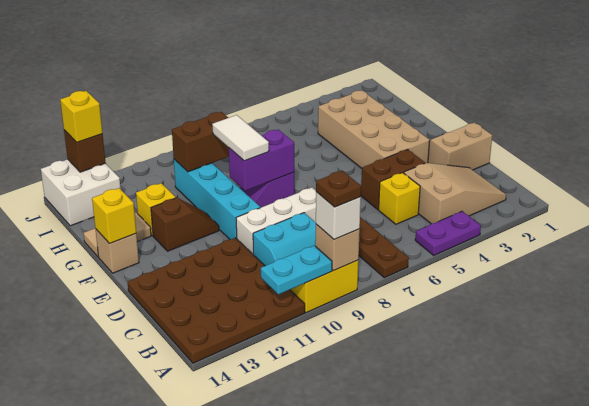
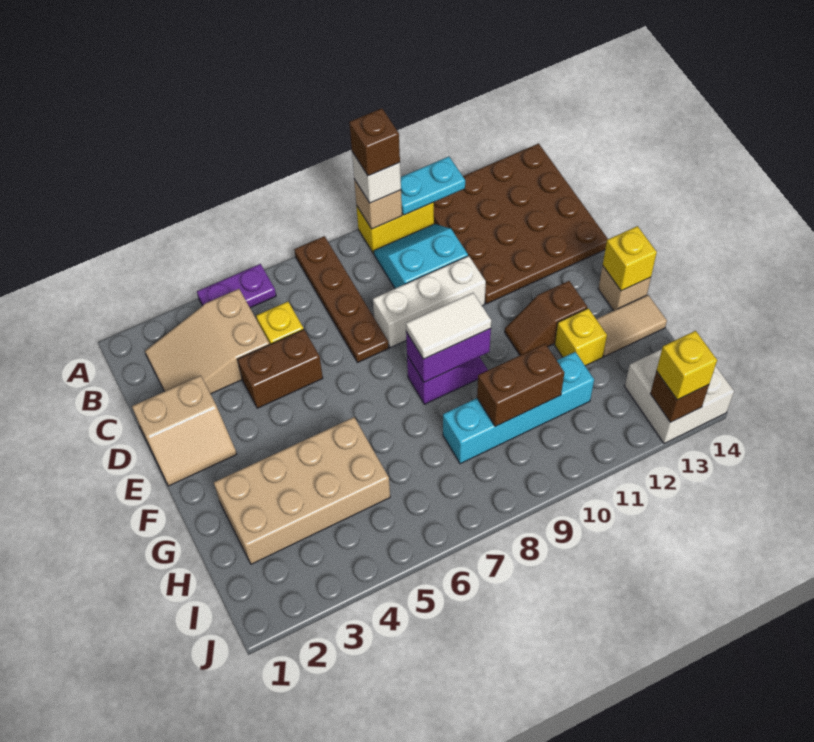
brown plate A9 level 4 -> brown brick A9 level 4
tan brick E3:H4 level 1 -> tan brick G2:H5 level 1
cyan brick E10:H10 level 1 -> cyan brick H8:H11 level 1
white tile F9:G9 level 3 -> white tile F8:F9 level 3

